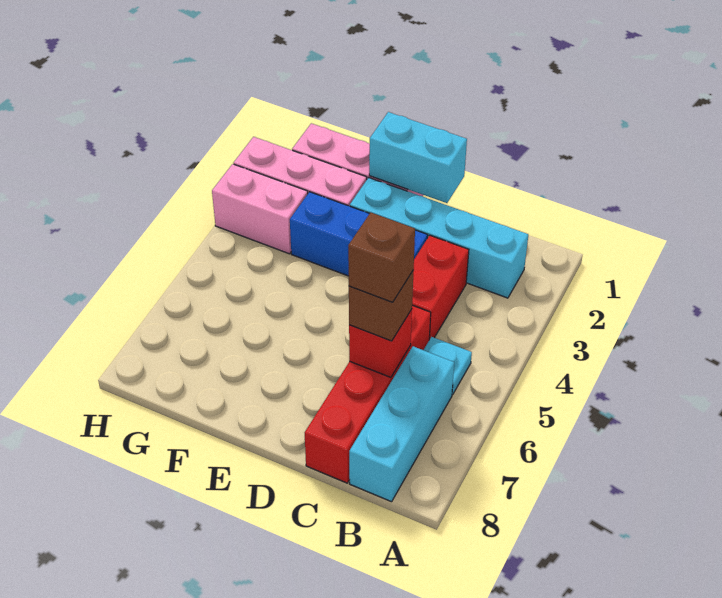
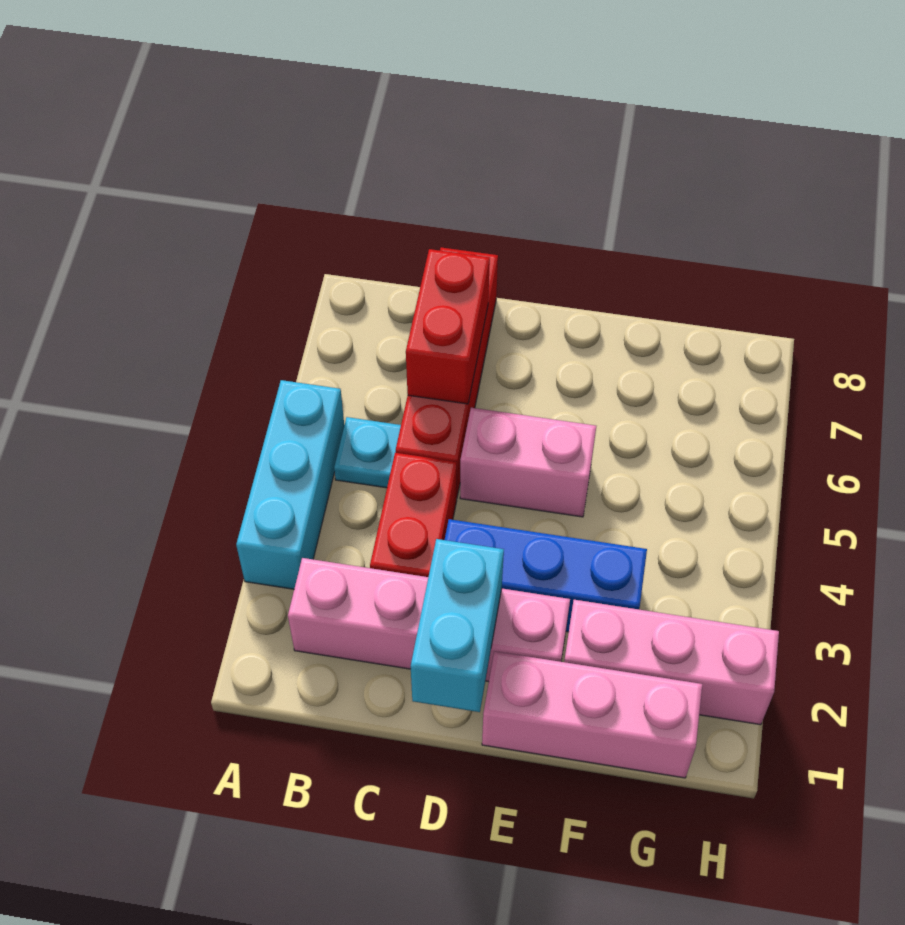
cyan brick B2:E2 level 1 -> pink brick B2:E2 level 1
cyan brick B6:B8 level 1 -> cyan brick A3:A5 level 1
red brick C6 level 2 -> red brick C6:C7 level 2
brown brick C6 level 3 -> none
brown brick C6 level 4 -> none
cyan brick D1:E1 level 2 -> cyan brick D1:D2 level 2
pink brick G3:H3 level 1 -> pink brick D5:E5 level 1

